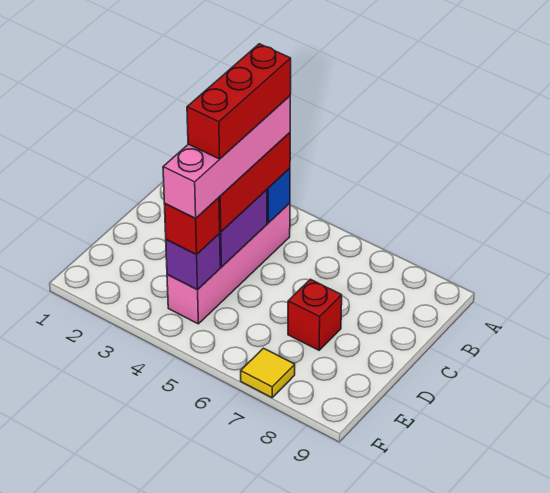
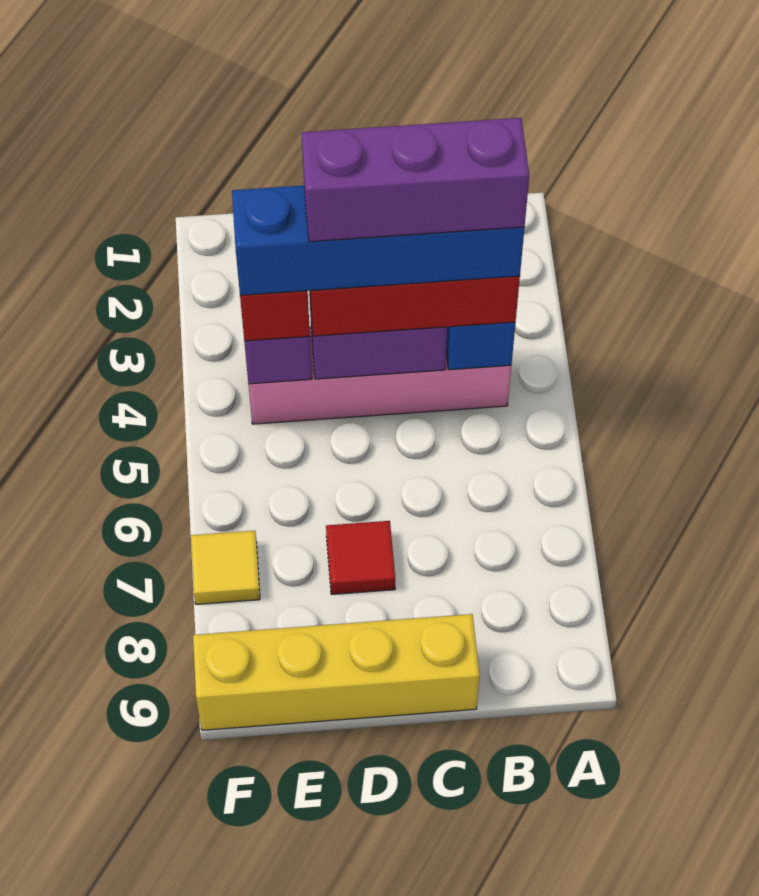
pink brick B4:E4 level 4 -> blue brick B4:E4 level 4
red brick B4:D4 level 5 -> purple brick B4:D4 level 5
none -> yellow brick C9:F9 level 1
red brick D7 level 1 -> red tile D7 level 1

